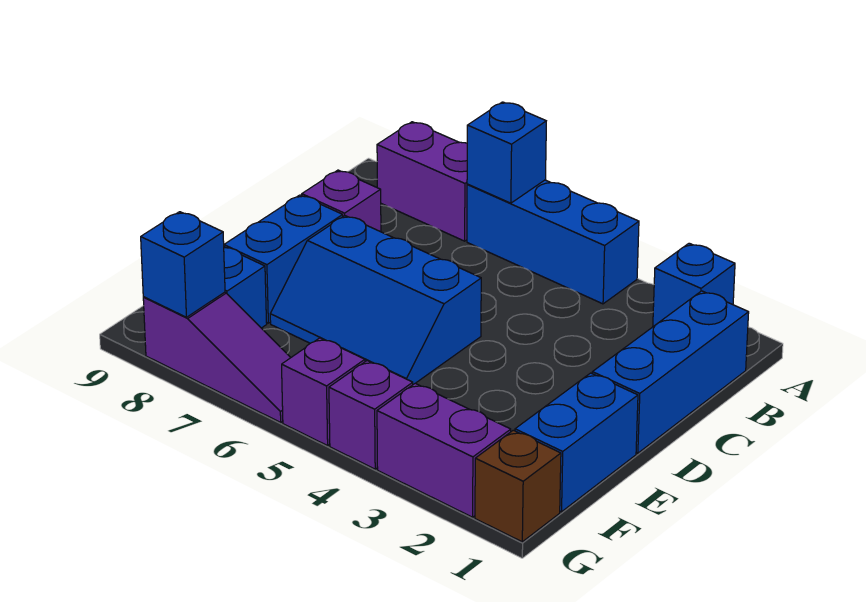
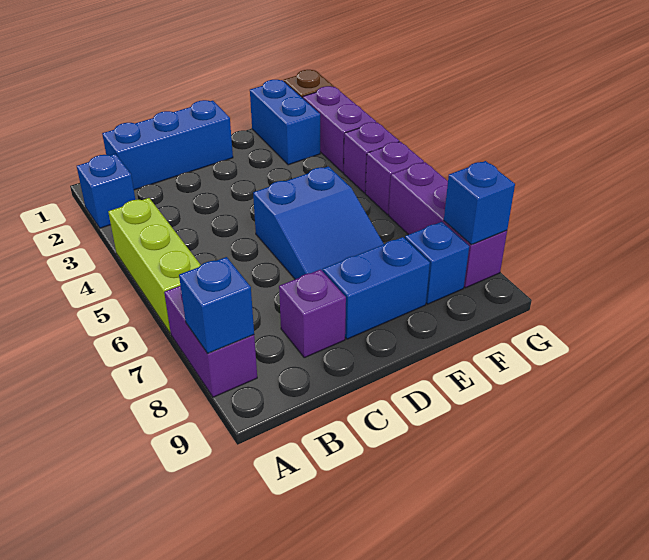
blue brick A4:A6 level 1 -> lime brick A4:A6 level 1
blue brick A6 level 2 -> blue brick A8 level 2
blue slope D5:E7 level 1 top D -> blue slope D5:E7 level 1 top 5
blue brick E1:F1 level 1 -> blue brick F1:F2 level 1
purple slope G6:G8 level 1 top 8 -> purple brick G6:G8 level 1

